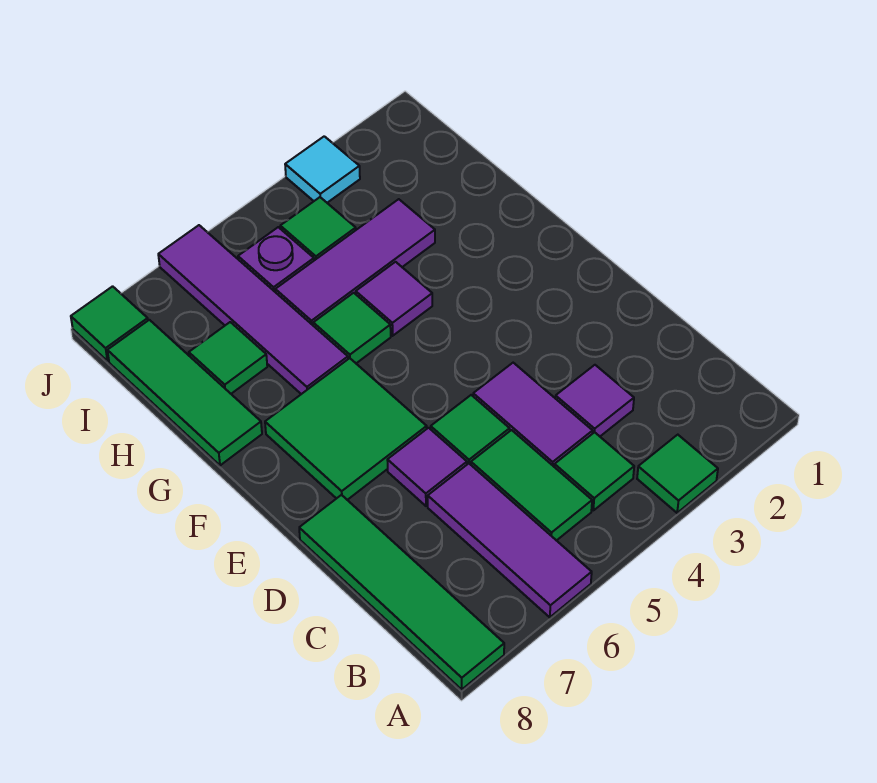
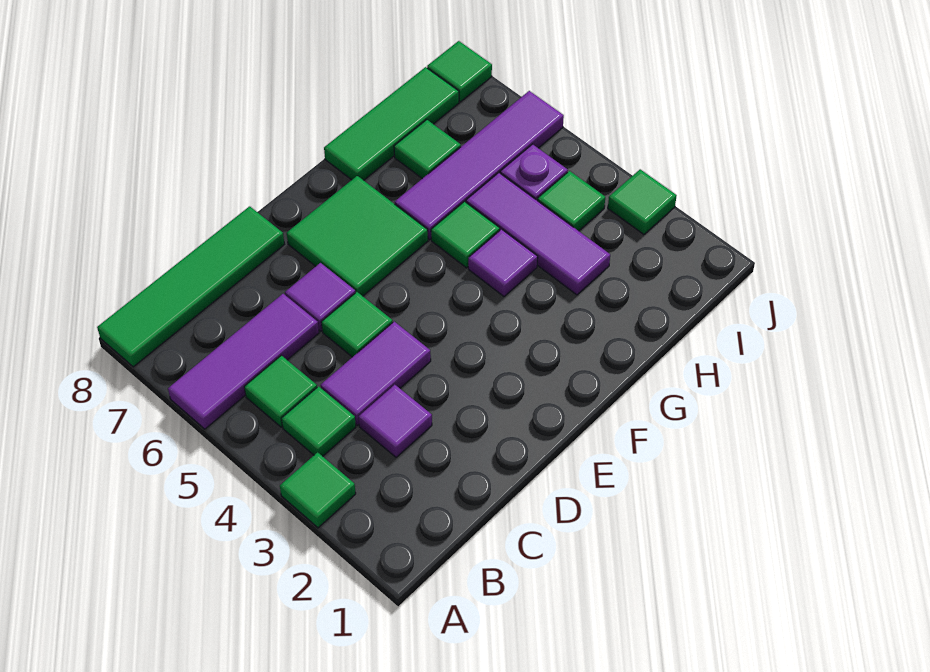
green tile B5:C5 level 1 -> green tile B5 level 1
cyan tile J3 level 1 -> green tile J3 level 1

